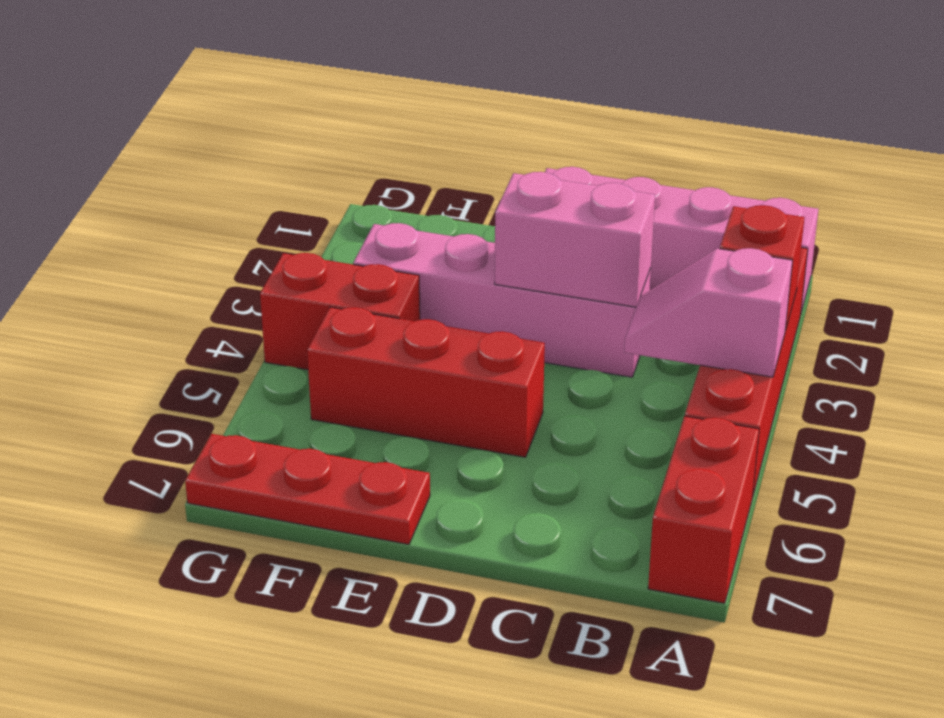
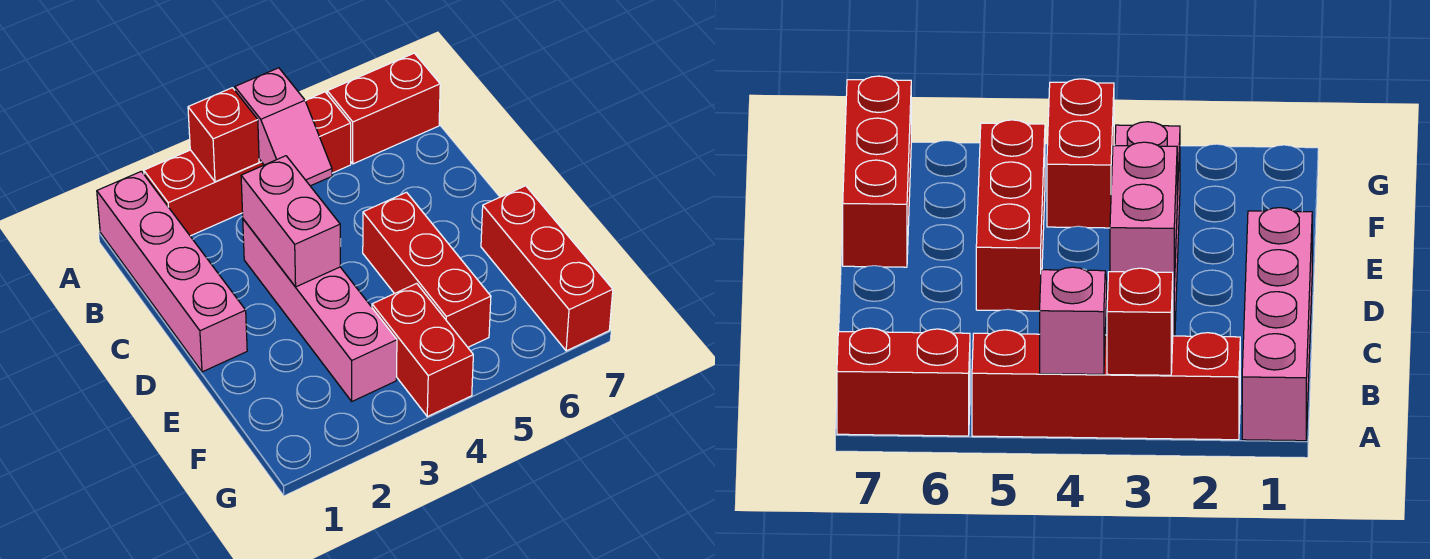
red plate E7:G7 level 1 -> red brick E7:G7 level 1

